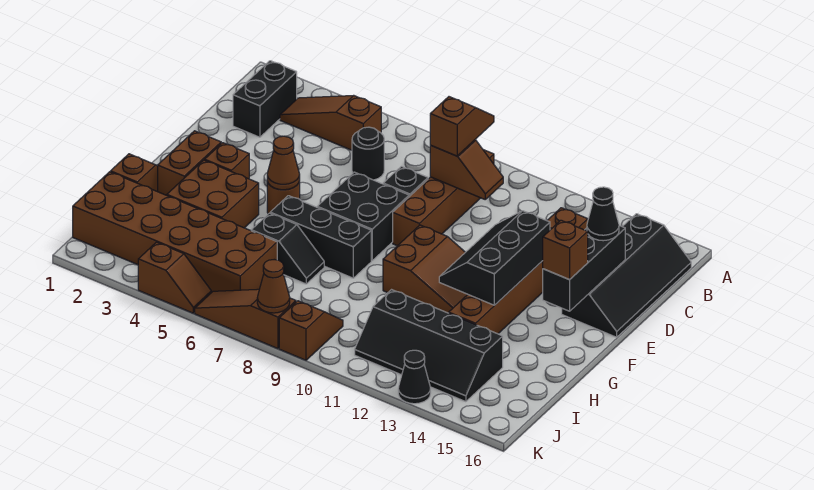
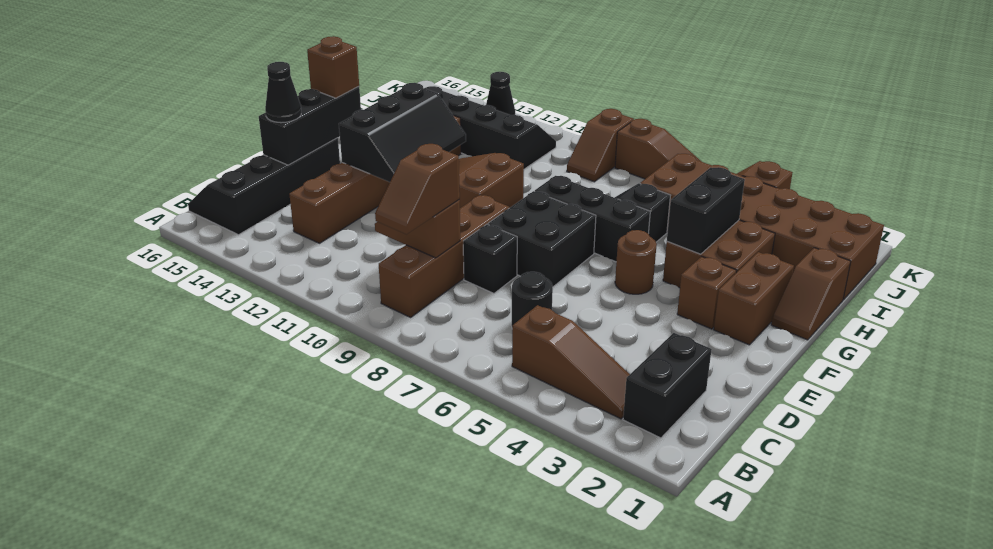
brown cone F5 level 2 -> none
none -> black brick G4:H4 level 2
brown cone K8 level 2 -> none

